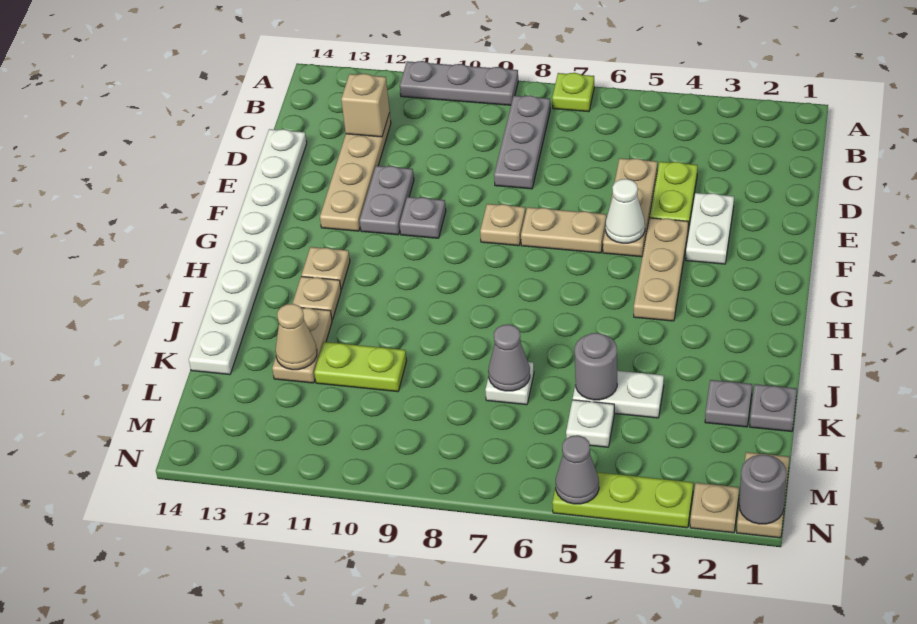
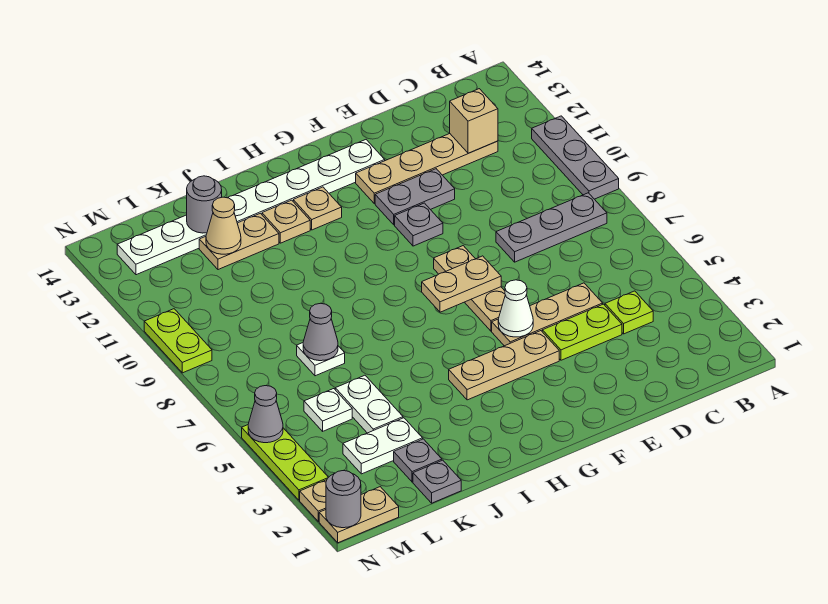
lime plate A7 level 1 -> lime plate C4 level 1
white plate D14:K14 level 1 -> white plate F13:M13 level 1
white plate E3:F3 level 1 -> white plate K3:L3 level 1
none -> tan plate F7:G7 level 2
grey round brick K5 level 2 -> grey round brick K13 level 2
lime plate K10:K11 level 1 -> lime plate N9:N10 level 1

